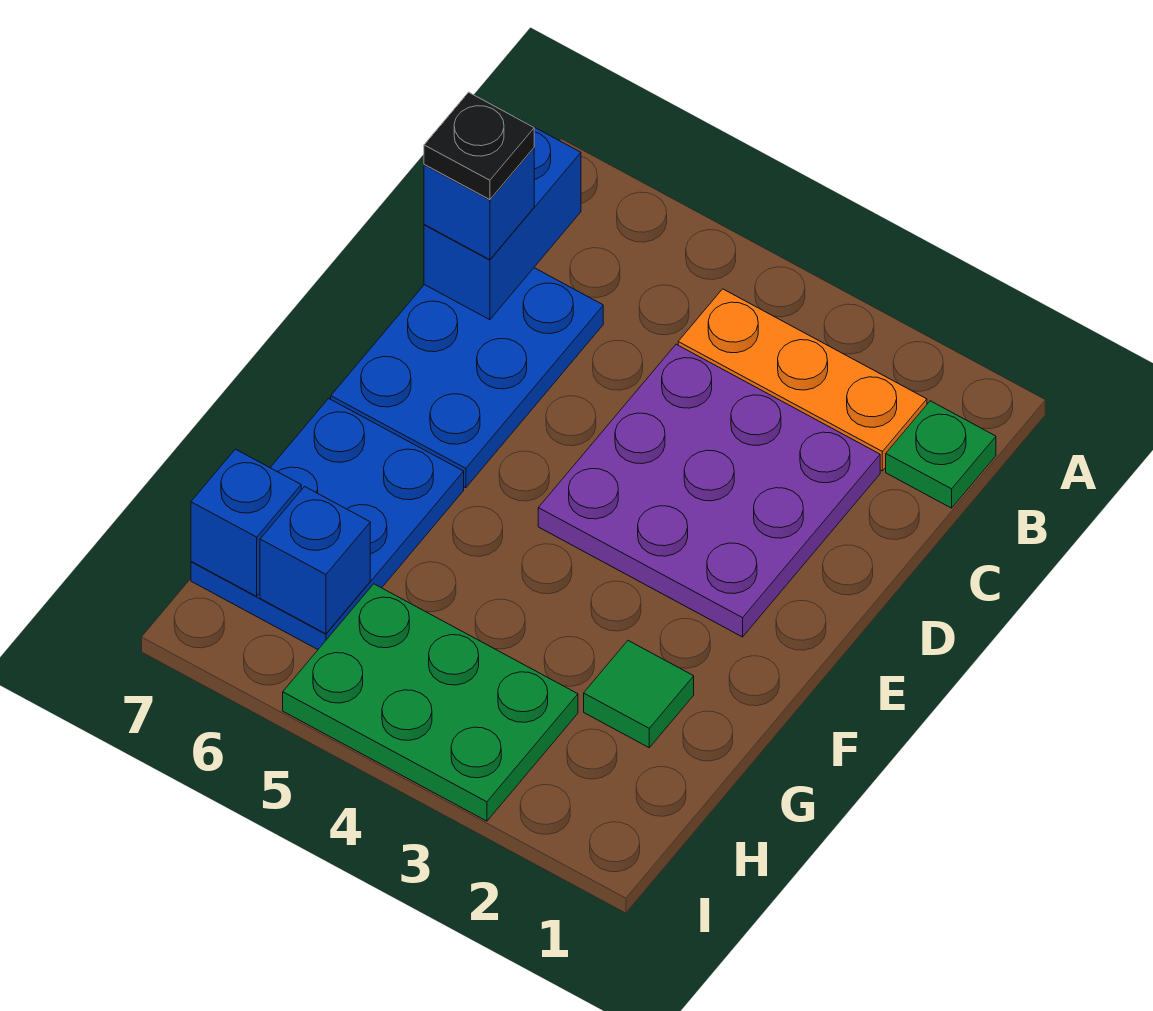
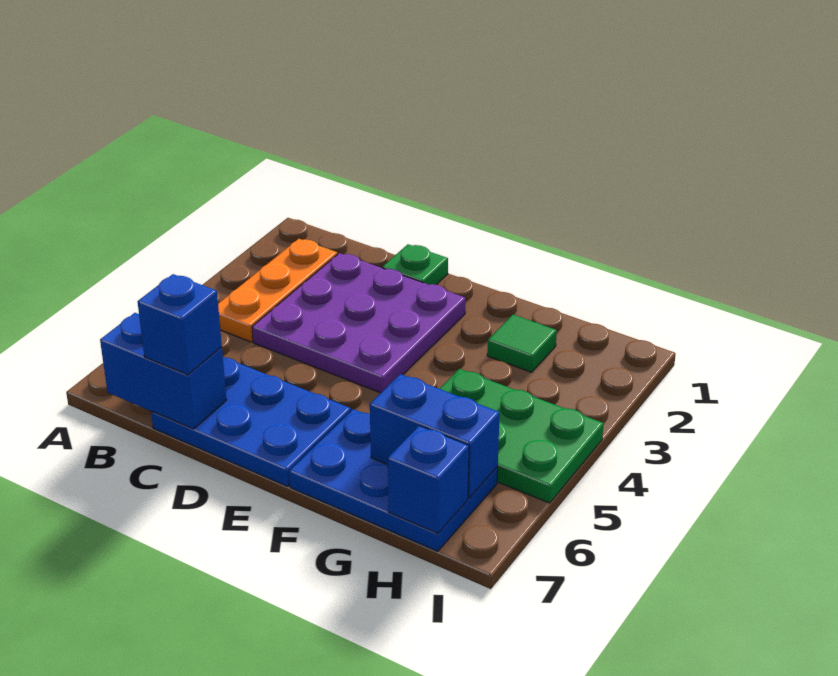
green plate B1 level 1 -> green plate D1 level 1
black plate C7 level 4 -> none
green plate H3:I5 level 1 -> green plate G4:I5 level 1
blue brick H6 level 2 -> blue brick G6:H6 level 2

